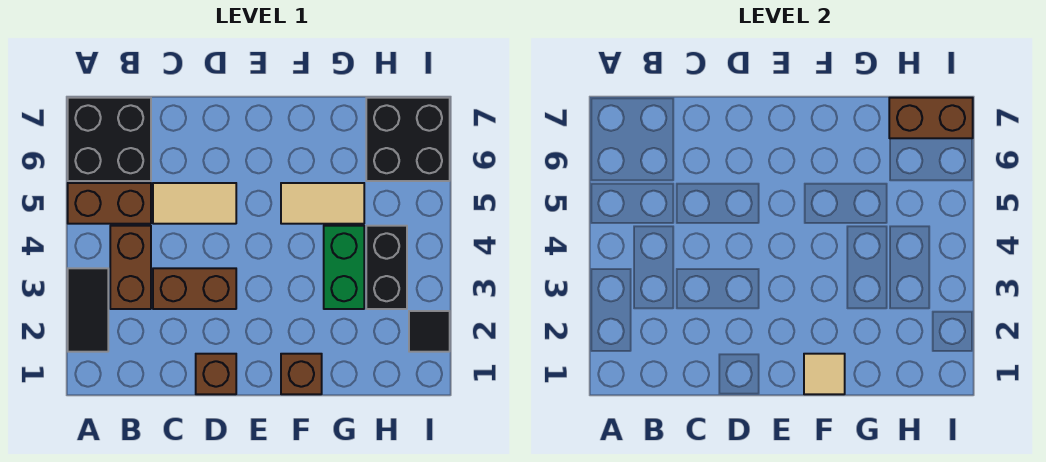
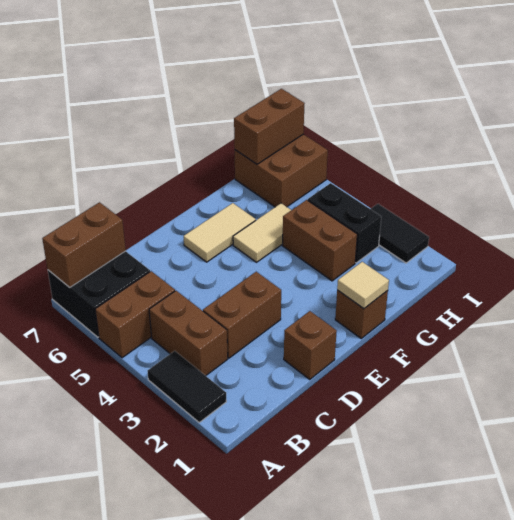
none -> brown brick A7:B7 level 2
tan tile C5:D5 level 1 -> tan tile E6:F6 level 1
green brick G3:G4 level 1 -> brown brick G3:G4 level 1
black brick H6:I7 level 1 -> brown brick H6:I7 level 1
black tile I2 level 1 -> black tile I2:I3 level 1

